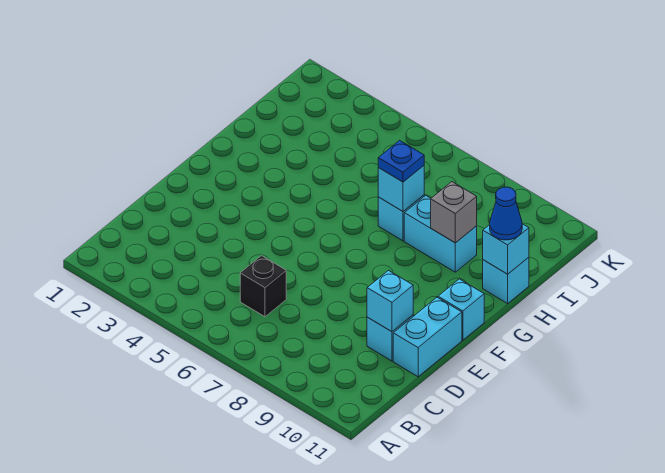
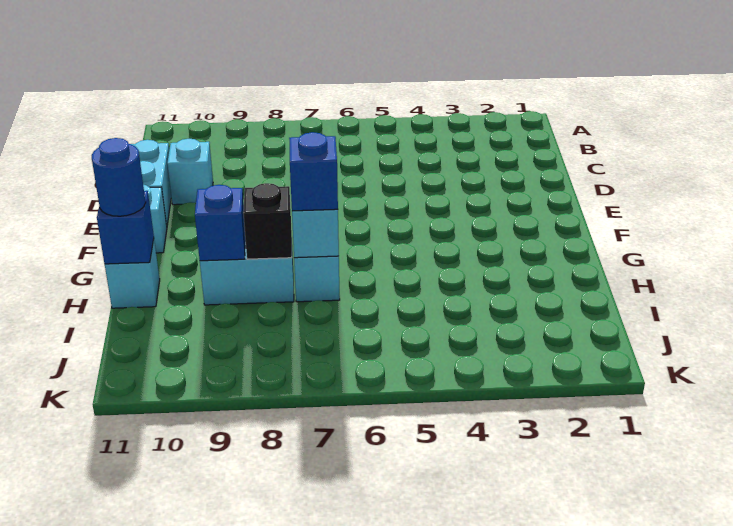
black brick C6 level 1 -> black brick H8 level 2
cyan brick D10 level 2 -> none
blue plate H7 level 3 -> blue brick H7 level 3
grey brick H9 level 2 -> blue brick H9 level 2
cyan brick H11 level 2 -> blue brick H11 level 2
blue cone H11 level 3 -> blue round brick H11 level 3

